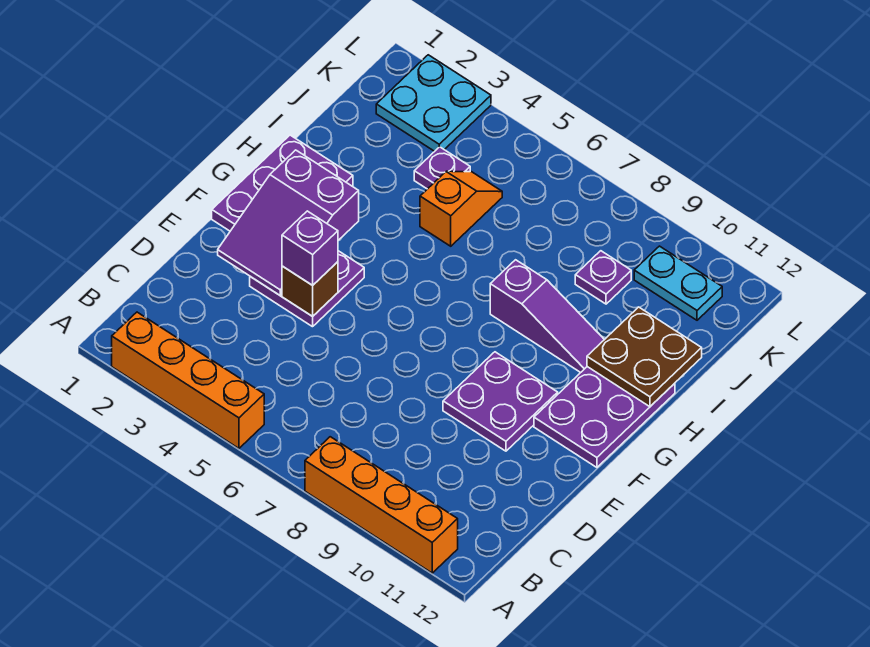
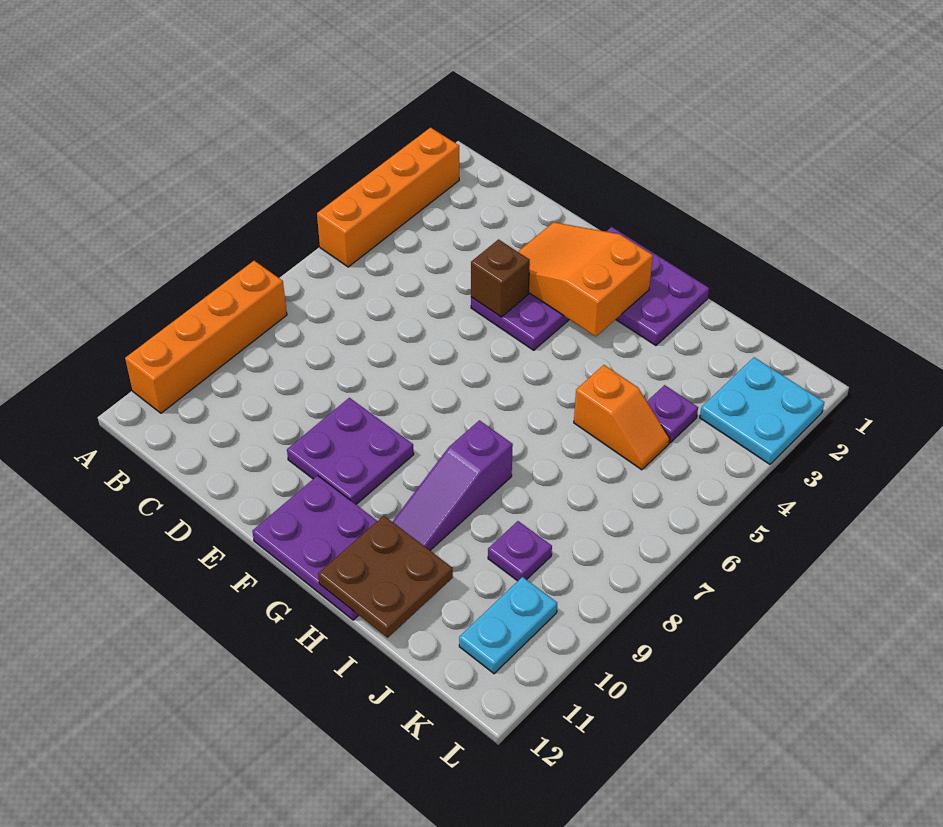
purple slope E2:G3 level 2 top G -> orange slope E2:G3 level 2 top G
purple brick E4 level 3 -> none

